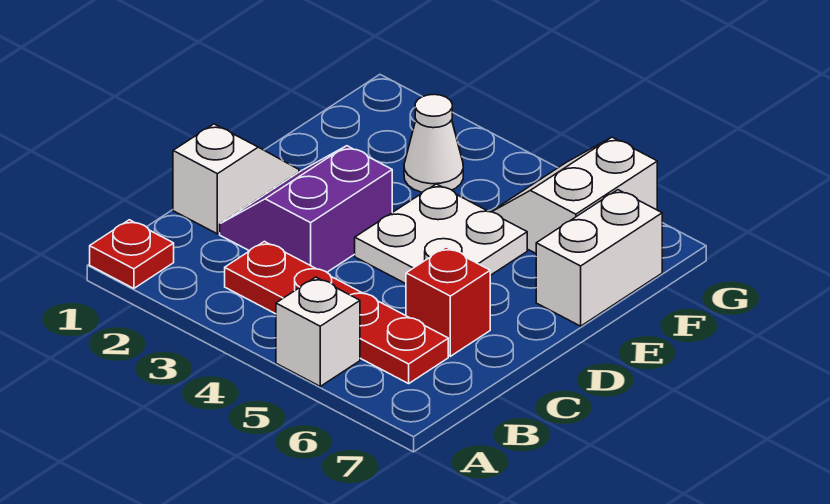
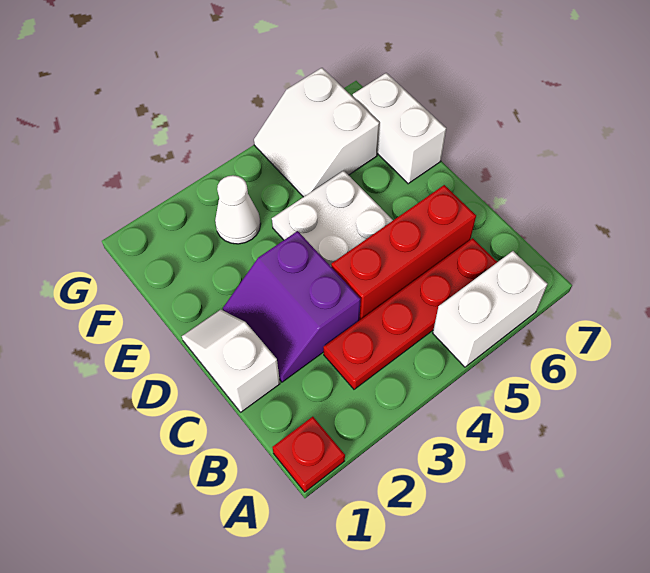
white brick A5 level 1 -> white brick A5:A6 level 1
red brick C6 level 1 -> red brick C4:C6 level 1

